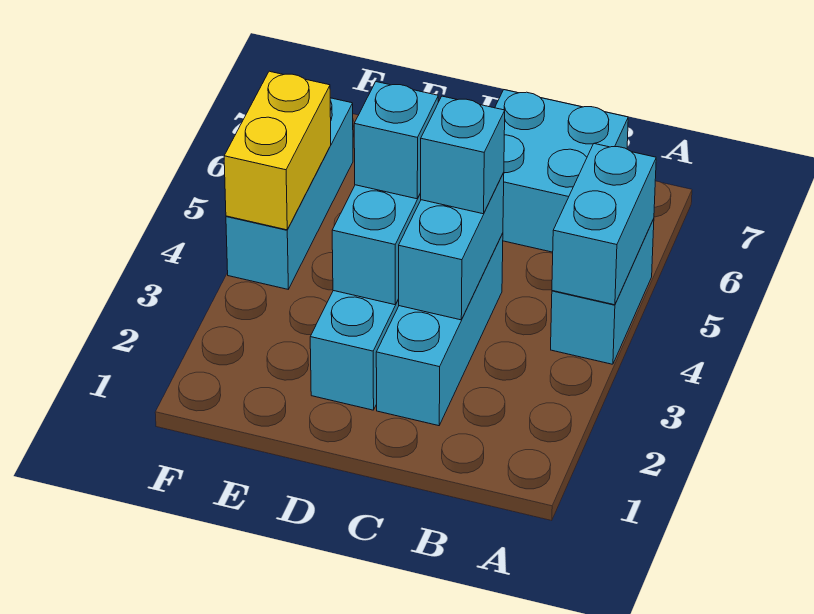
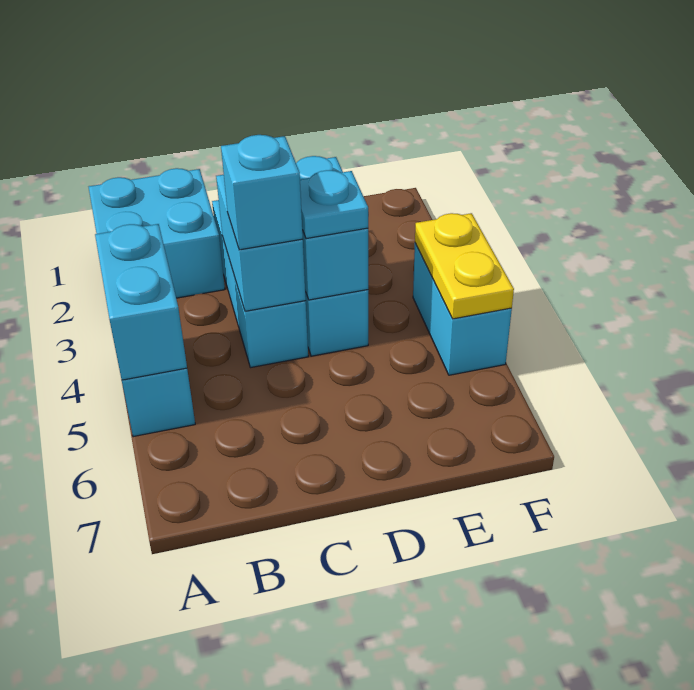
cyan brick B6:C7 level 1 -> cyan brick A1:B2 level 1
cyan brick D4 level 3 -> cyan plate D4 level 3
cyan brick F4:F6 level 1 -> cyan brick F4:F5 level 1
yellow brick F4:F5 level 2 -> yellow plate F4:F5 level 2

